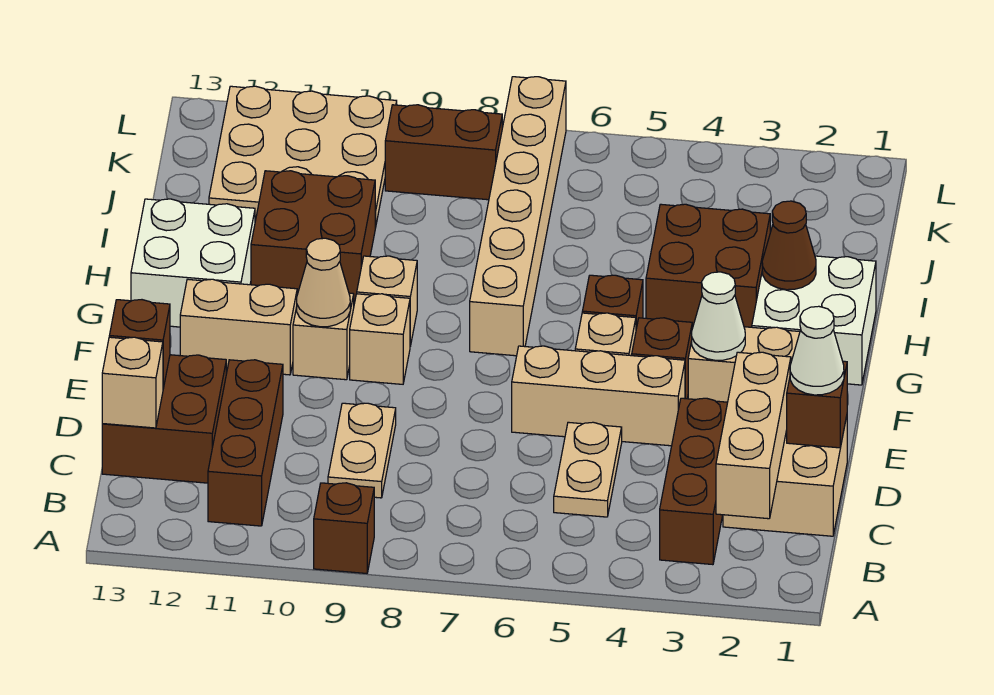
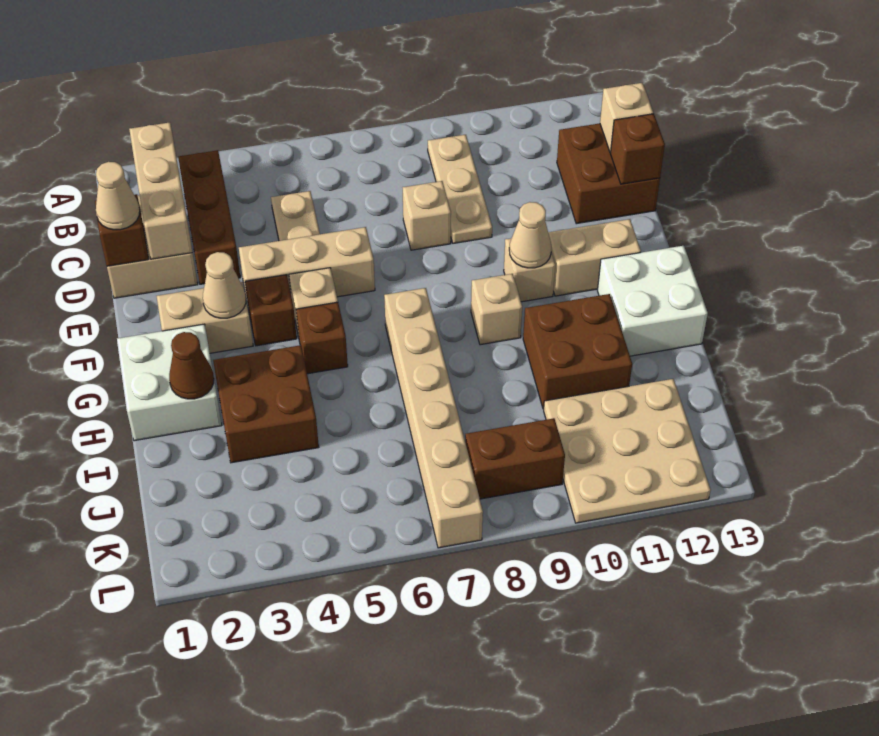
brown brick A9 level 1 -> none
brown brick B11:D11 level 1 -> none
tan plate C9:D9 level 1 -> tan plate B9:D9 level 1
white cone D1 level 3 -> tan cone D1 level 3
white cone F3 level 2 -> tan cone F3 level 2
tan brick F9 level 1 -> tan brick D8 level 1

